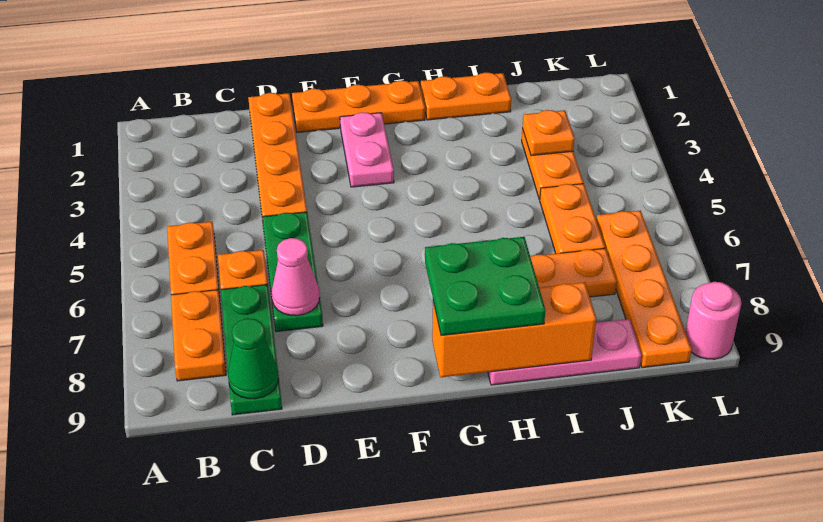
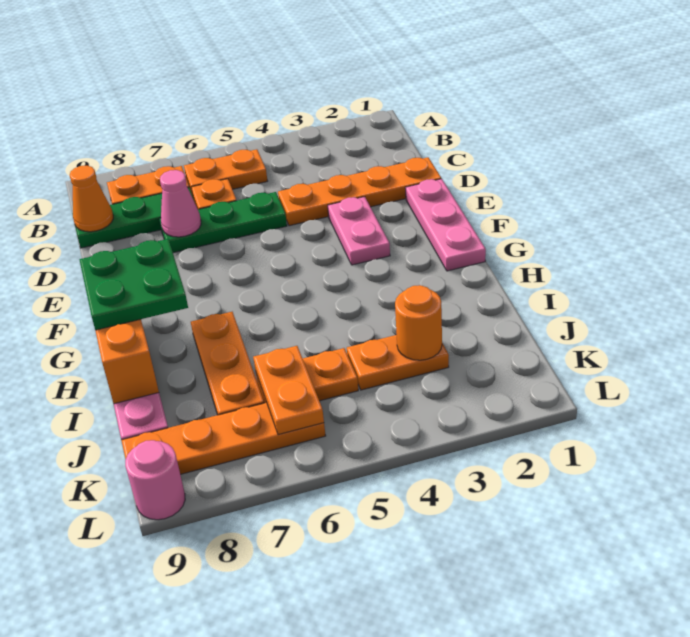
green cone C9 level 2 -> orange cone C9 level 2
orange plate E1:G1 level 1 -> pink plate E1:G1 level 1
pink plate F2:F3 level 1 -> pink plate E3:F3 level 1
orange plate H1:I1 level 1 -> orange plate J6:K6 level 2
orange plate J3 level 2 -> orange round brick J3 level 2

